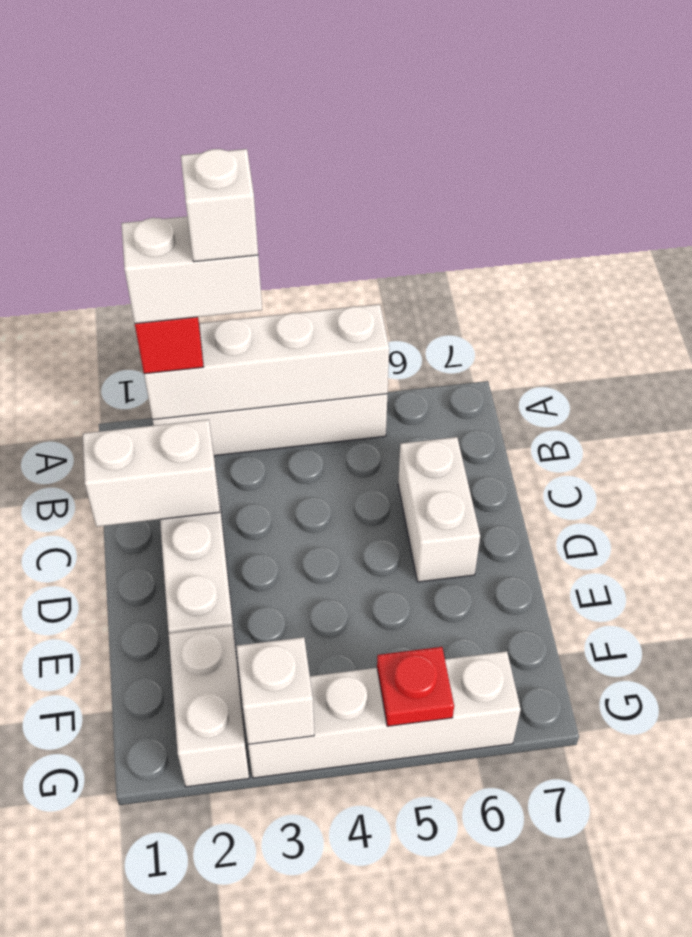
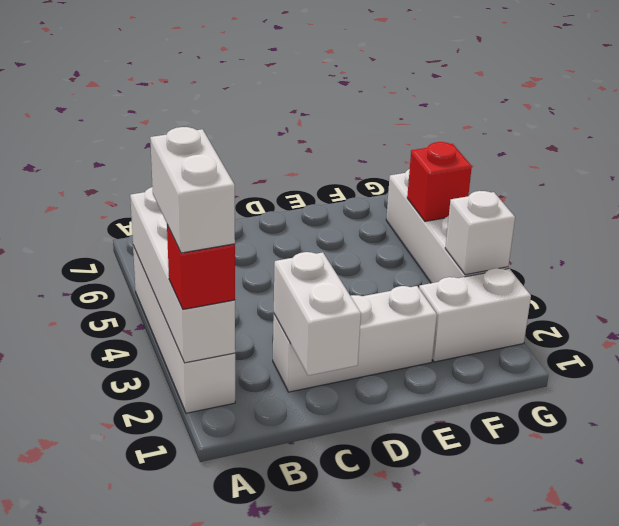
white brick A3 level 5 -> none
white brick C6:D6 level 1 -> none
red plate G5 level 2 -> red brick G5 level 2

